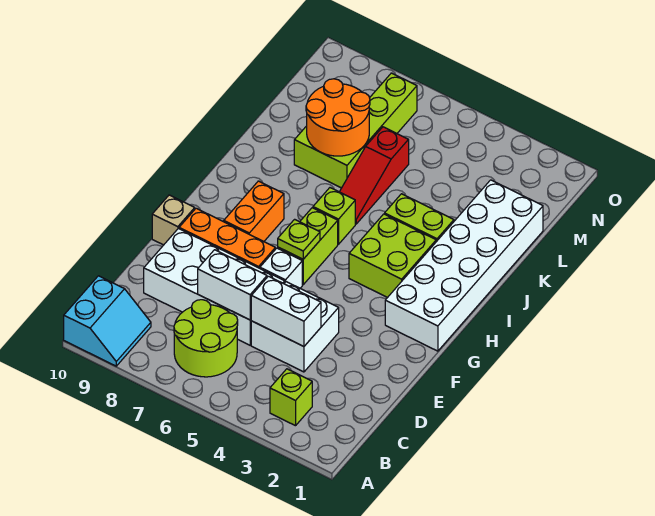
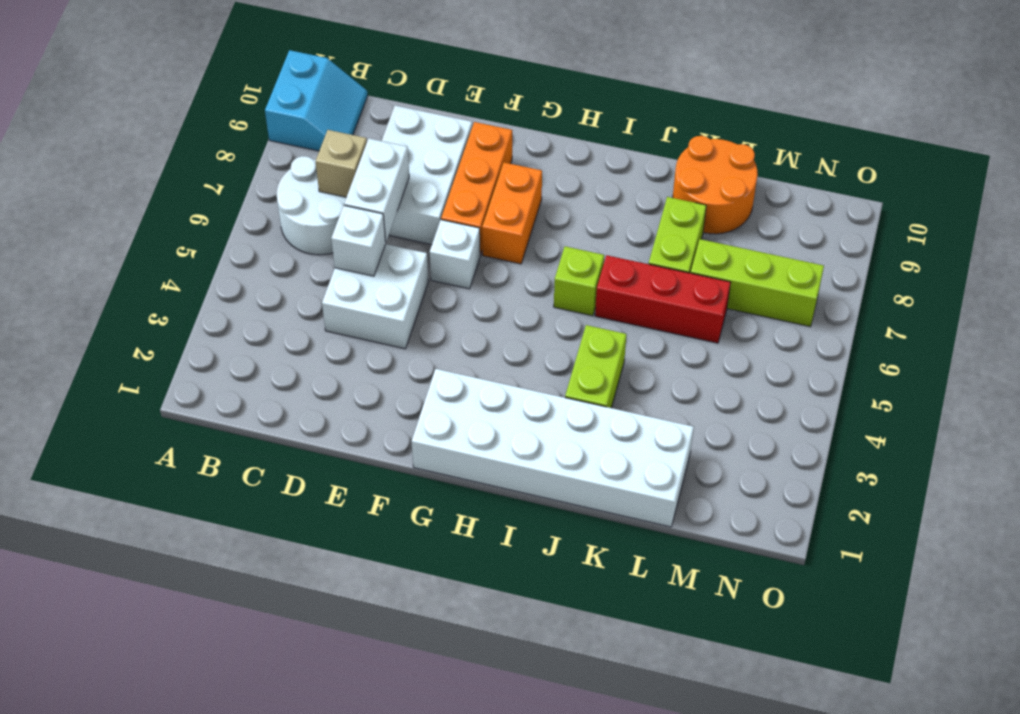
cyan slope A9:B10 level 1 top 10 -> cyan slope A9:B10 level 1 top A
lime brick B3 level 1 -> none
lime round brick B6:C7 level 1 -> white round brick B6:C7 level 1
white brick D4:D5 level 2 -> white brick D5 level 2
white brick D6:E9 level 1 -> white brick D7:E9 level 1
tan brick F10 level 1 -> tan brick C7 level 2
lime brick G6:H6 level 1 -> none
lime plate G6 level 2 -> none
orange brick G8:H8 level 1 -> orange brick G7:G8 level 1
lime brick H3:I4 level 1 -> none
red slope J6:L6 level 1 top L -> red brick J6:L6 level 1
orange round brick K7:L8 level 2 -> orange round brick K9:L10 level 1

